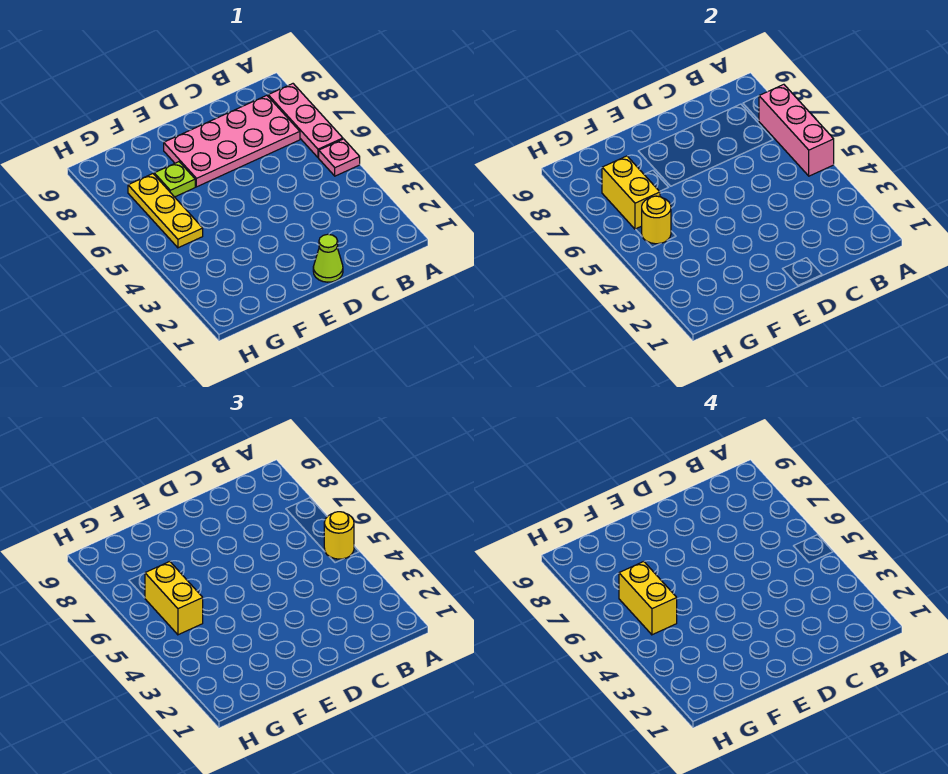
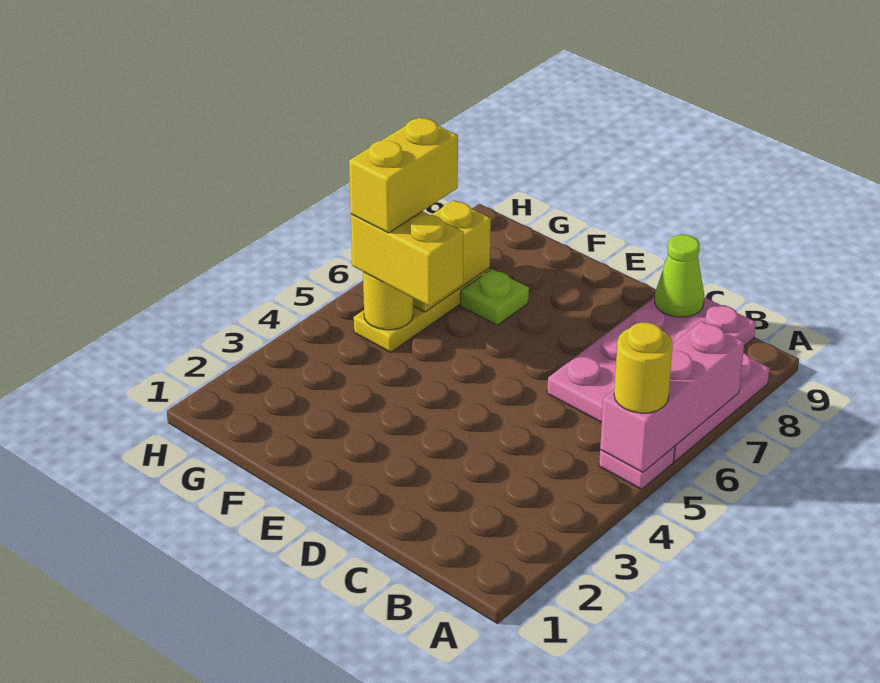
pink plate B7:E8 level 1 -> pink plate B6:C9 level 1
lime cone D1 level 1 -> lime cone C9 level 2
yellow brick G5:G6 level 3 -> yellow brick F5:G5 level 3

